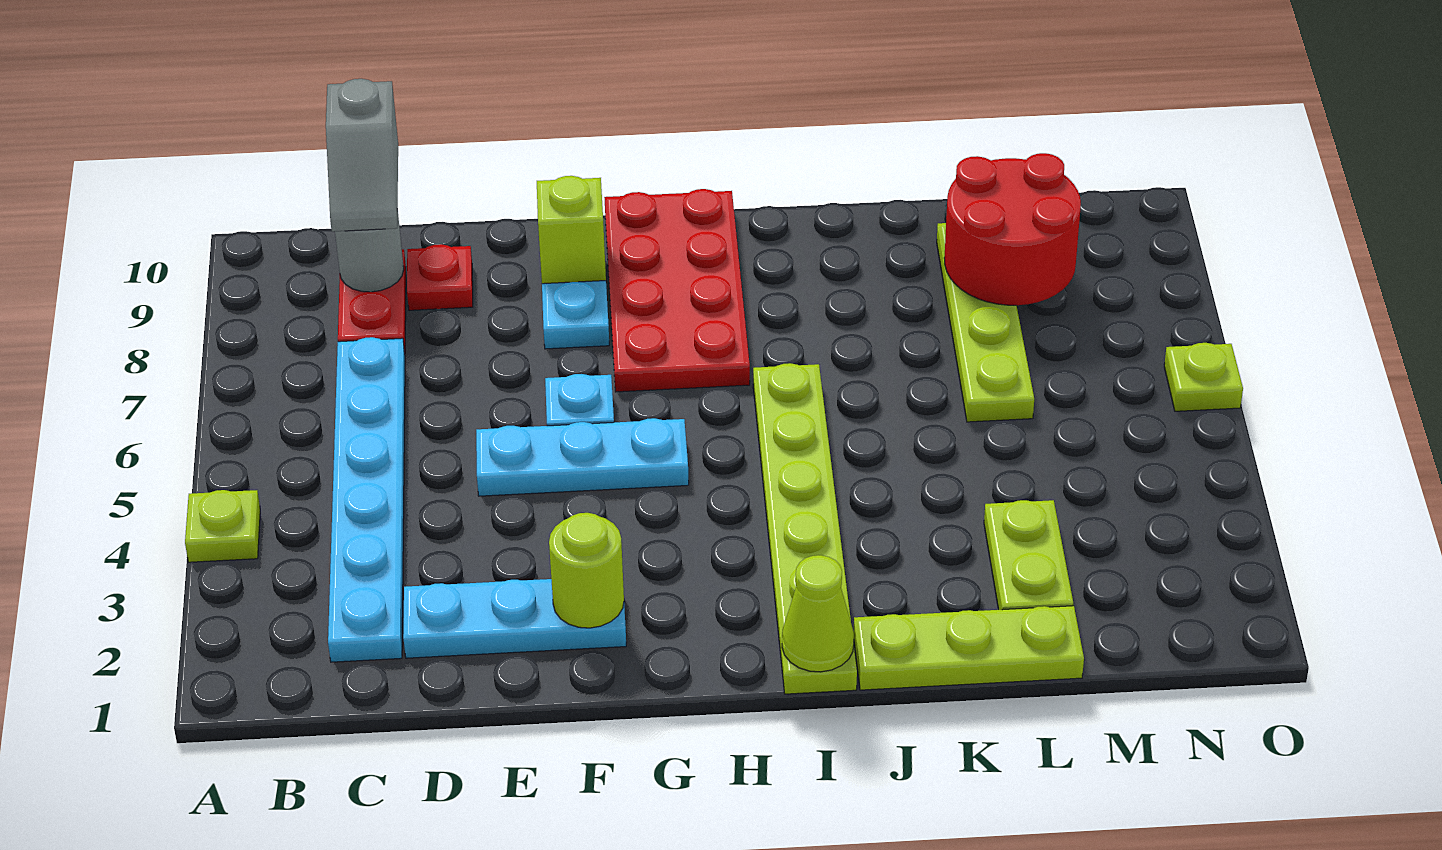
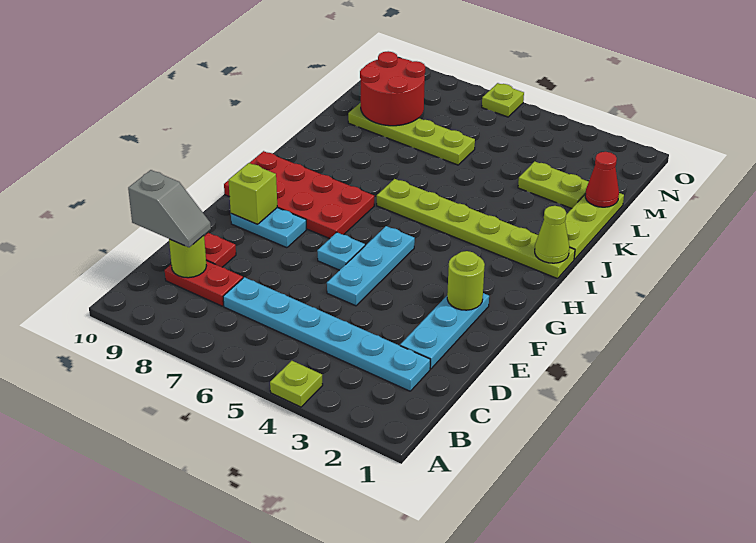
grey round brick C9 level 2 -> lime round brick C9 level 2
none -> red cone L1 level 2

